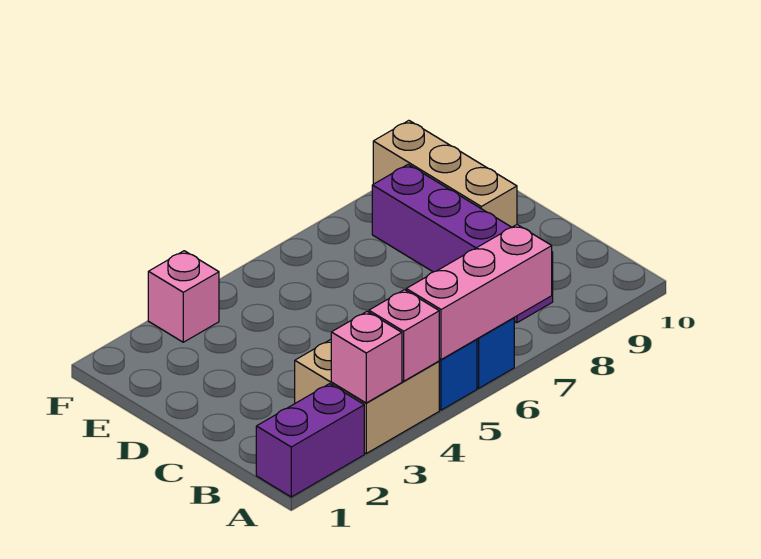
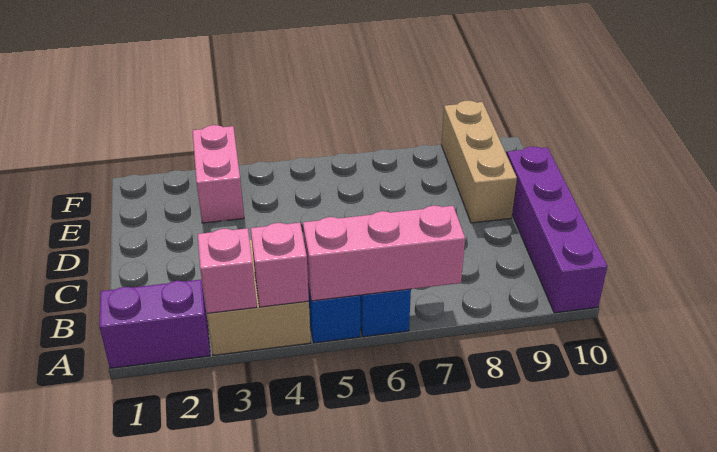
purple brick B8:E8 level 1 -> purple brick A10:D10 level 1
pink brick F3 level 1 -> pink brick E3:F3 level 1

